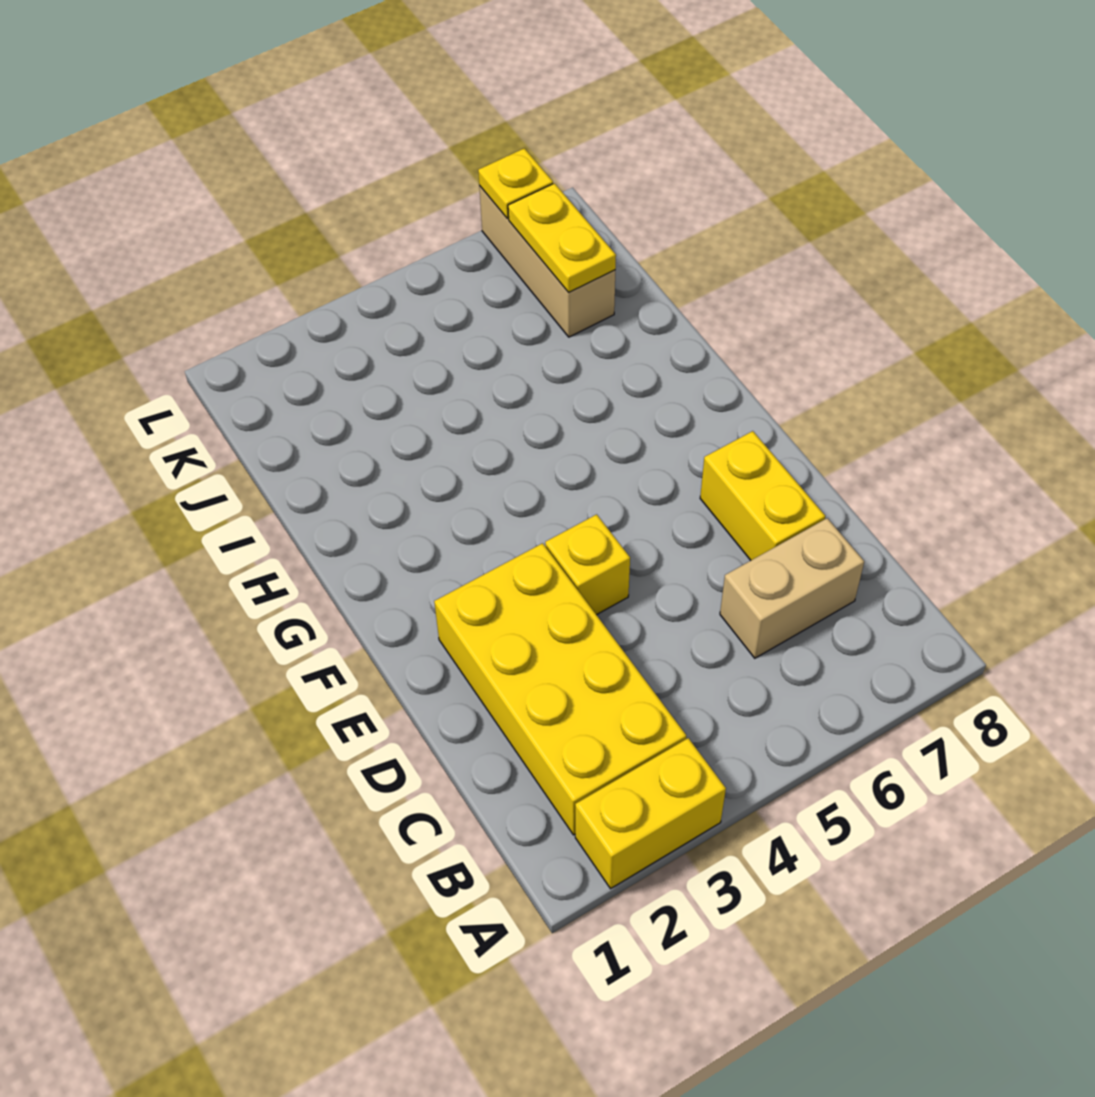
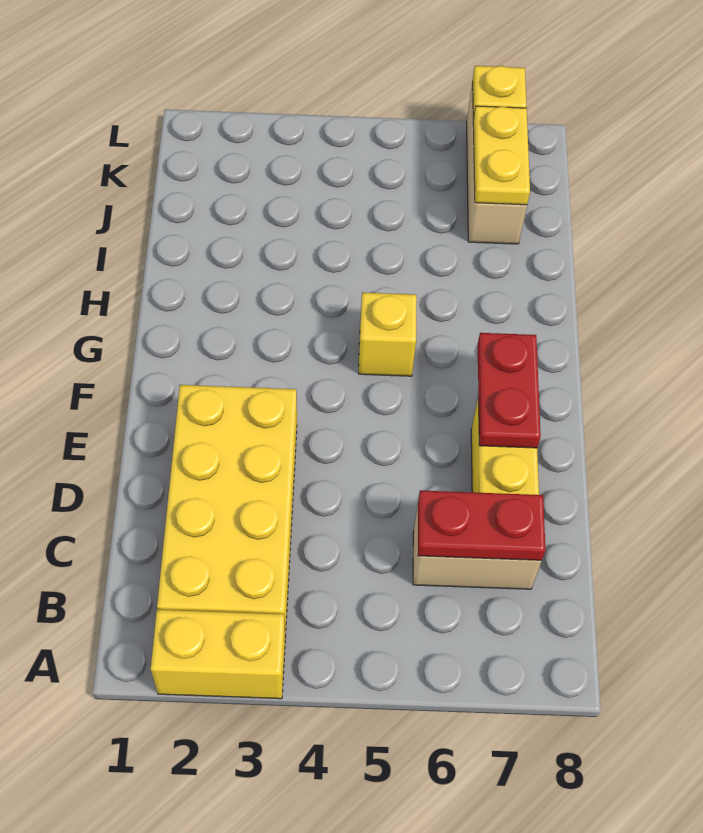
none -> red plate C6:C7 level 2
yellow brick E4 level 1 -> yellow brick G5 level 1
none -> red plate E7:F7 level 2

